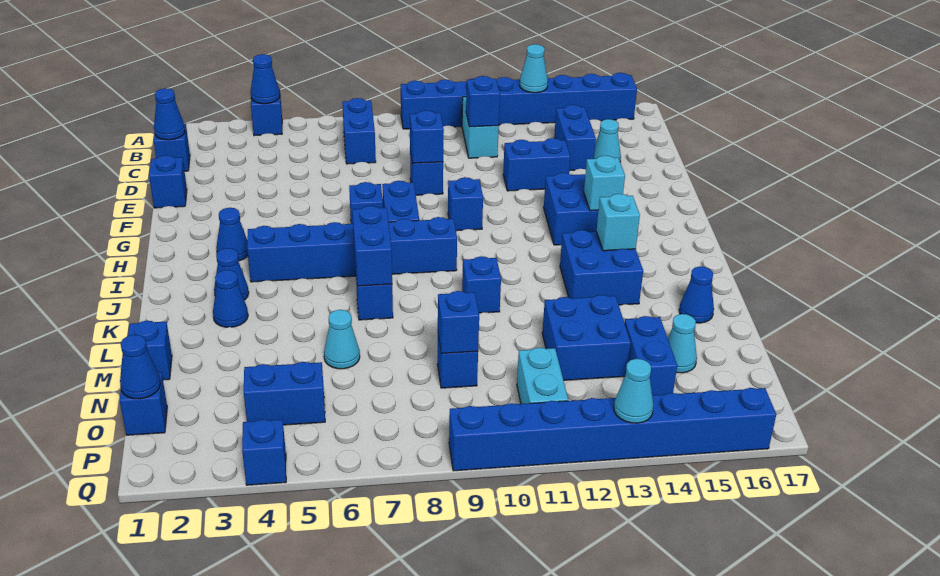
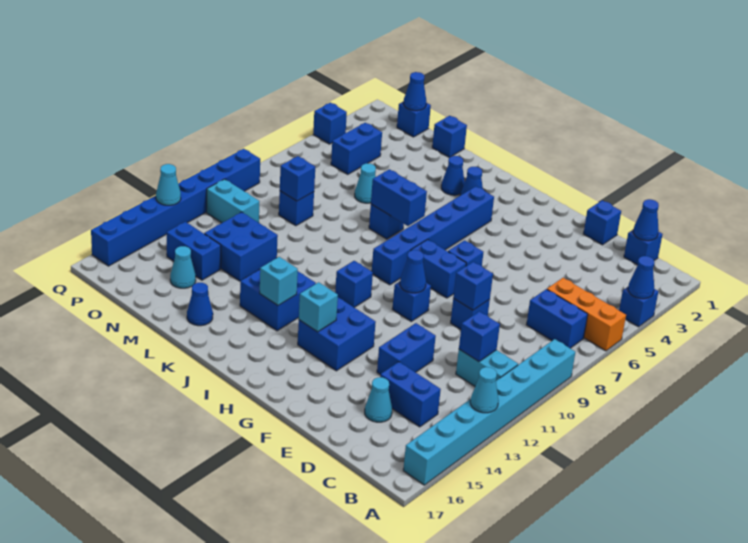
none -> orange brick A6:C6 level 1
blue brick A9:A16 level 1 -> cyan brick A9:A16 level 1
blue cone H3 level 1 -> blue cone G10 level 2
blue brick K10 level 1 -> blue brick I11 level 1

